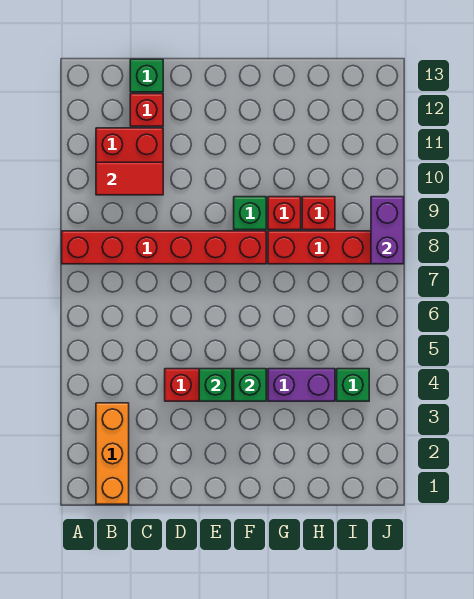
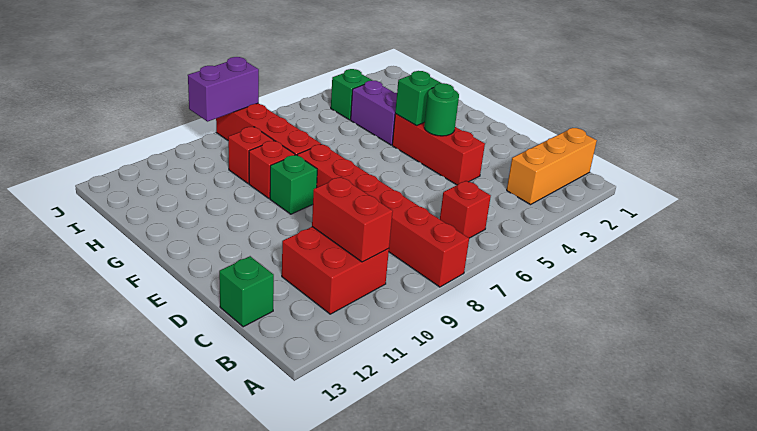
red tile B10:C10 level 2 -> red brick B10:C10 level 2
red brick C12 level 1 -> red brick B6 level 1
green brick E4 level 2 -> green round brick E4 level 2

